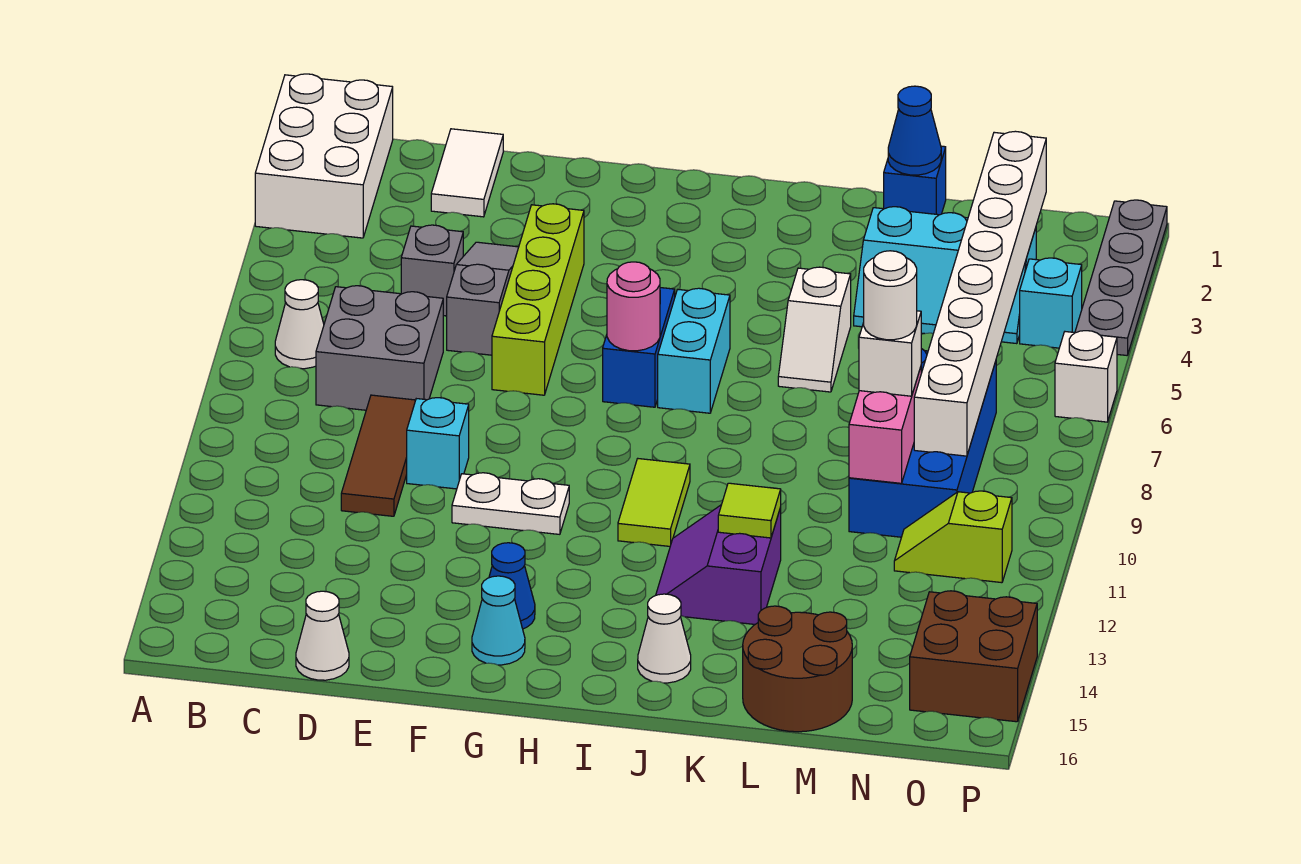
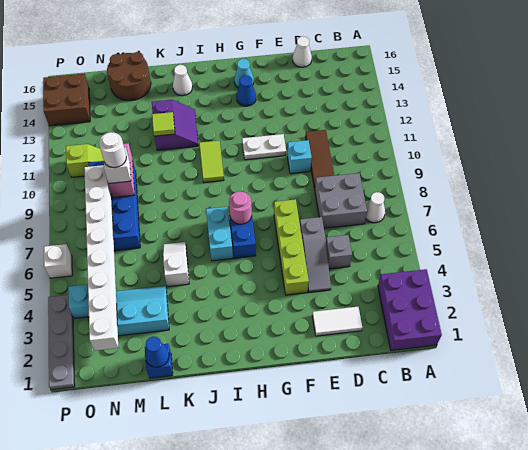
white brick A1:B3 level 1 -> purple brick A1:B3 level 1
white tile D1:D2 level 1 -> white tile D2:E2 level 1

